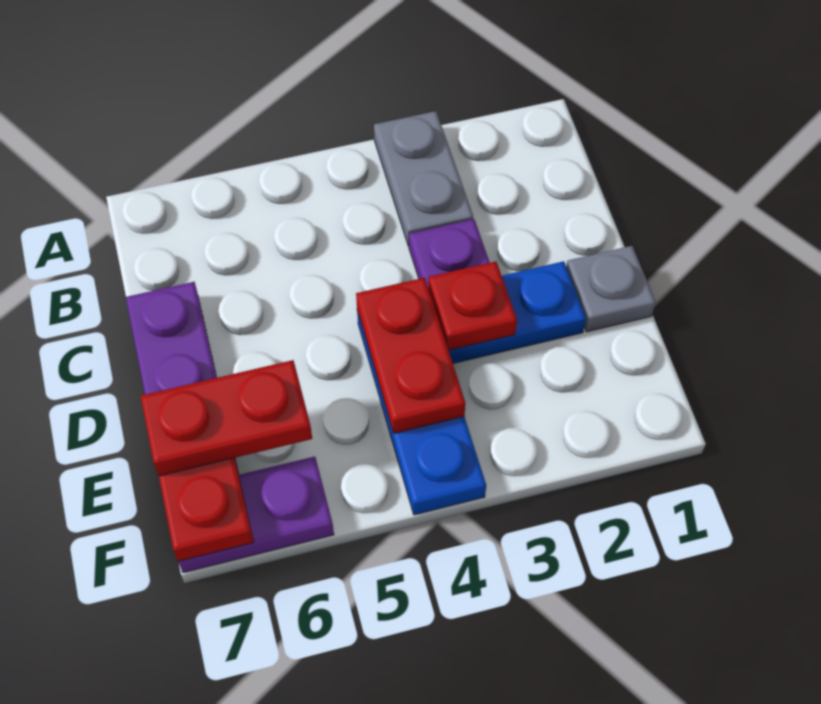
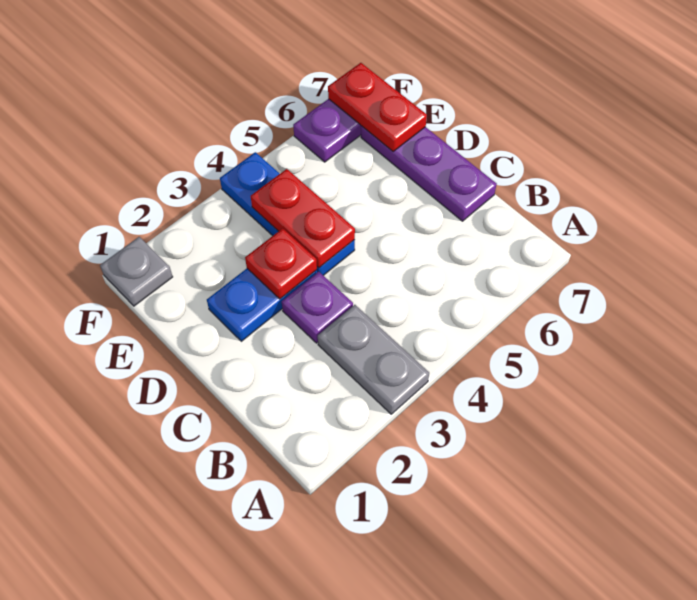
grey plate D1 level 1 -> grey plate F1 level 1
red plate E6:E7 level 3 -> none

